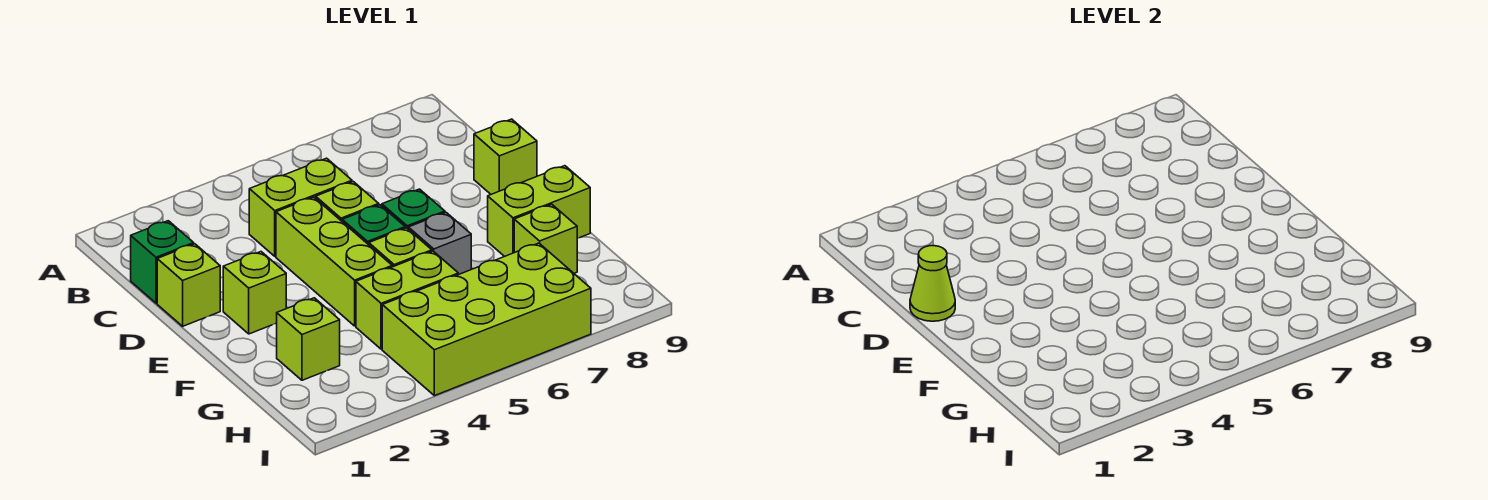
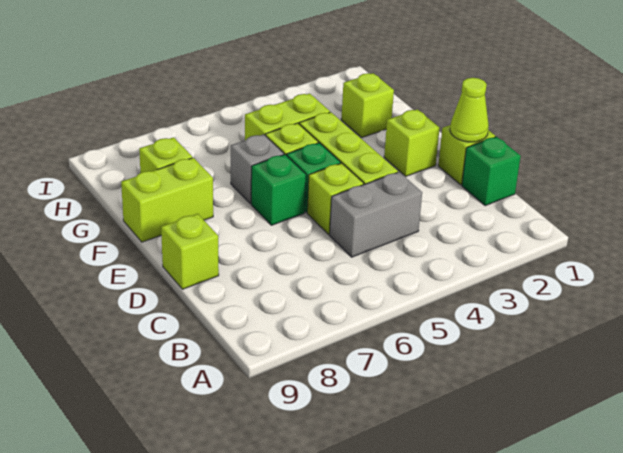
lime brick C4:C5 level 1 -> grey brick C4:C5 level 1
lime brick H4:I7 level 1 -> none

